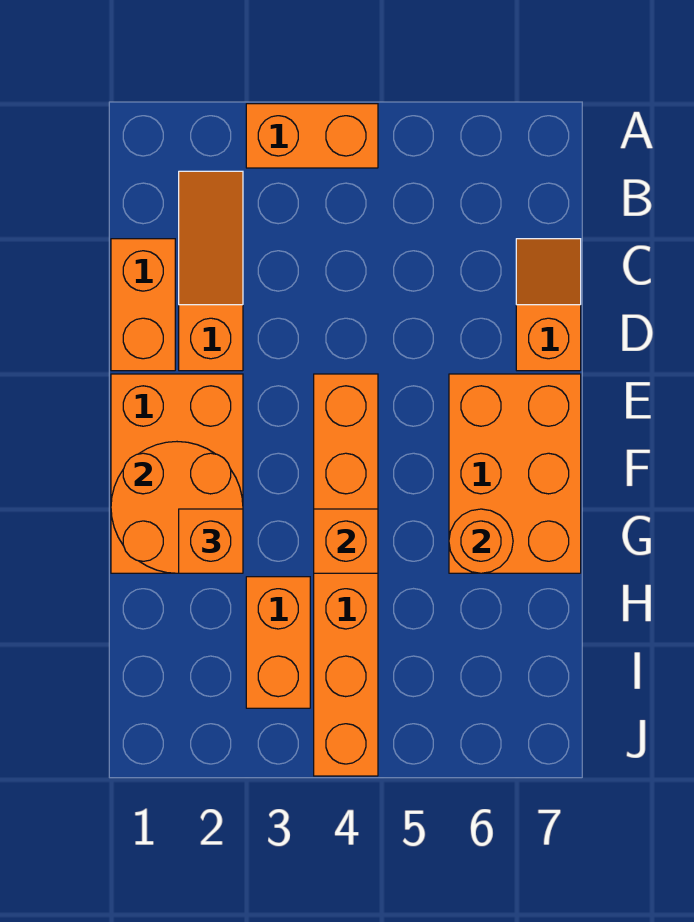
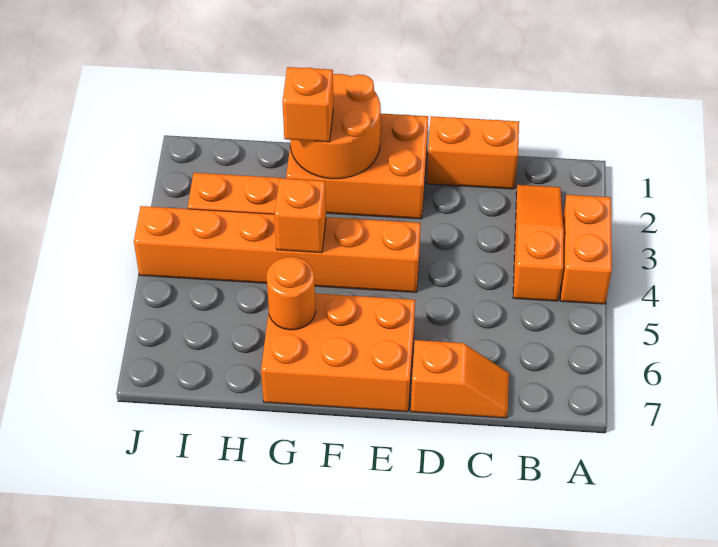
orange slope B2:D2 level 1 top D -> orange slope B2:B4 level 1 top 4

